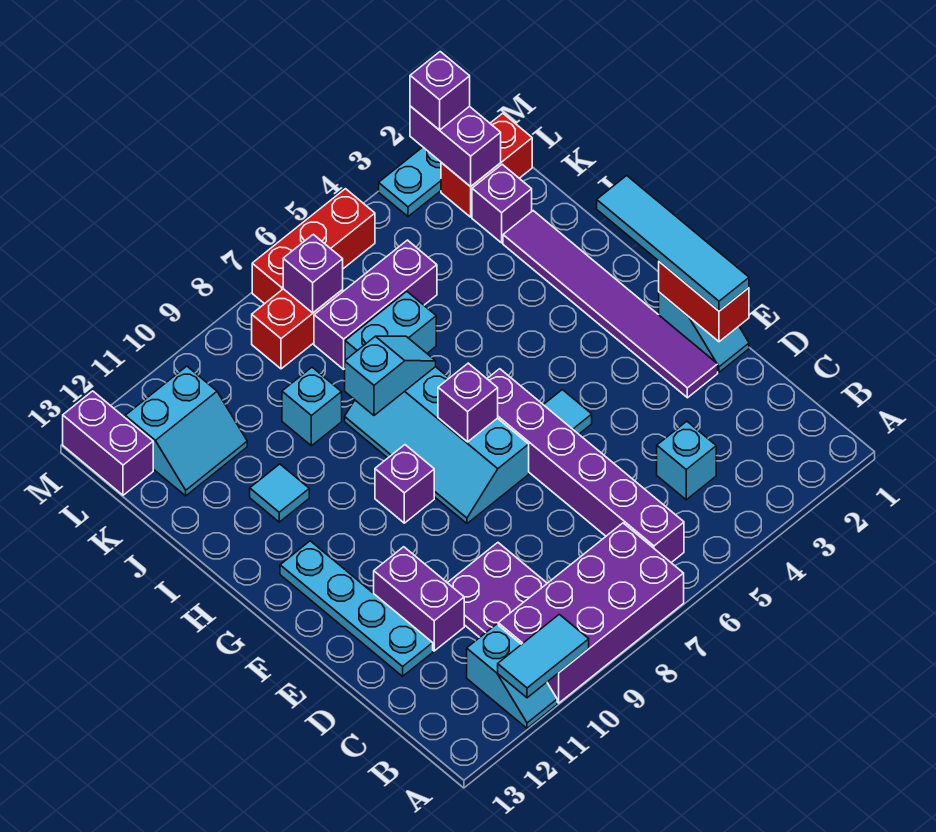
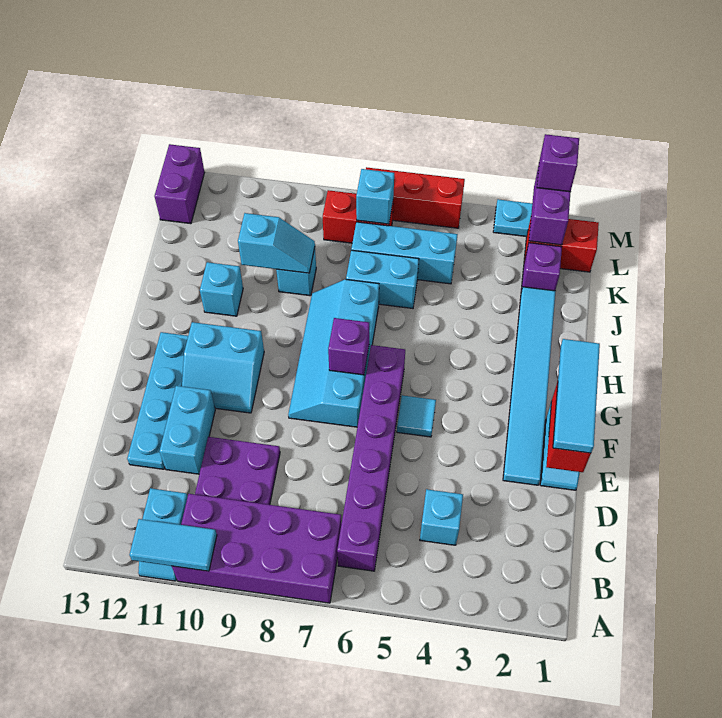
purple brick D11:E11 level 1 -> cyan brick D11:E11 level 1
cyan tile E1:H1 level 3 -> cyan tile E1:G1 level 3
purple tile E2:J2 level 1 -> cyan tile E2:J2 level 1
purple brick G9 level 1 -> none
cyan slope I7:I8 level 2 top 8 -> cyan slope J9:J10 level 2 top 10
cyan tile I11 level 1 -> cyan brick I11 level 1
purple brick K5:K7 level 1 -> cyan brick K5:K7 level 1
cyan slope K11:L12 level 1 top L -> cyan slope F10:G11 level 1 top G
purple brick L7 level 2 -> cyan brick L7 level 2

